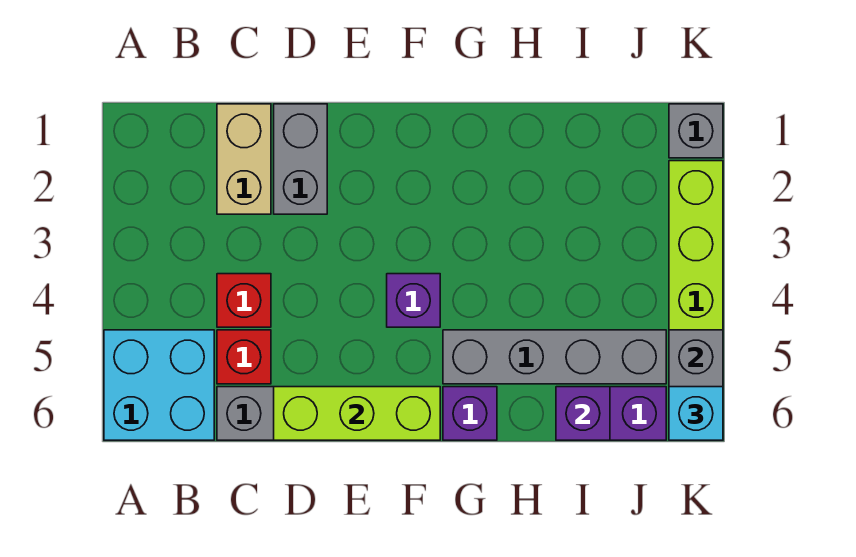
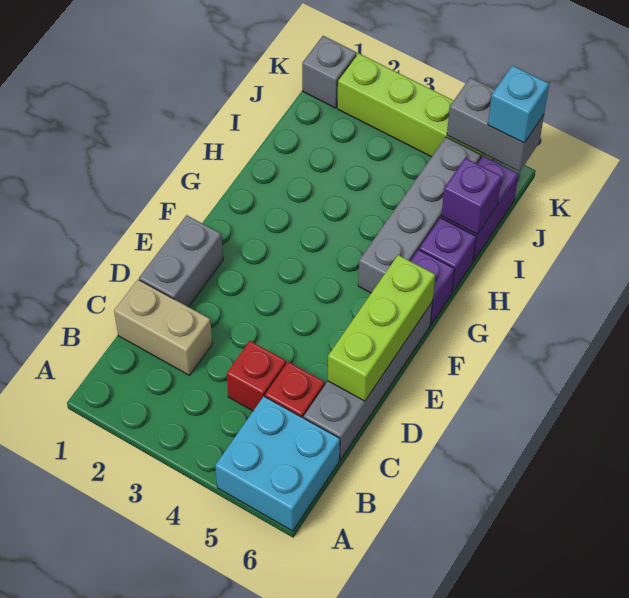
grey brick D1:D2 level 1 -> grey brick D1:E1 level 1
purple brick F4 level 1 -> purple brick H6 level 1

